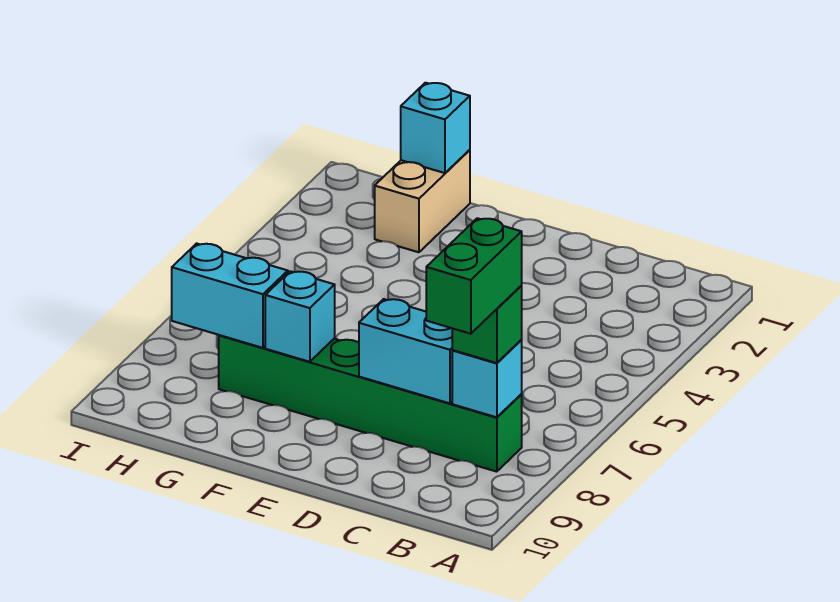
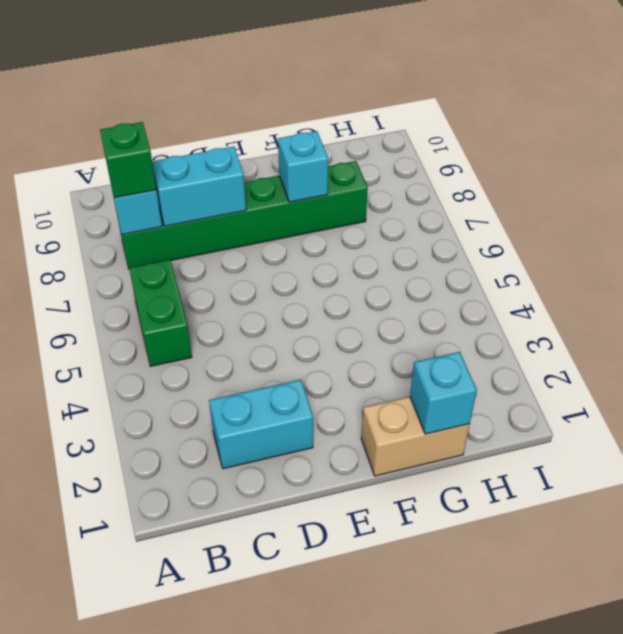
green brick B8:B9 level 4 -> green brick B5:B6 level 1
tan brick G1:G2 level 1 -> tan brick F1:G1 level 1
cyan brick G8:H8 level 2 -> cyan brick C2:D2 level 1

